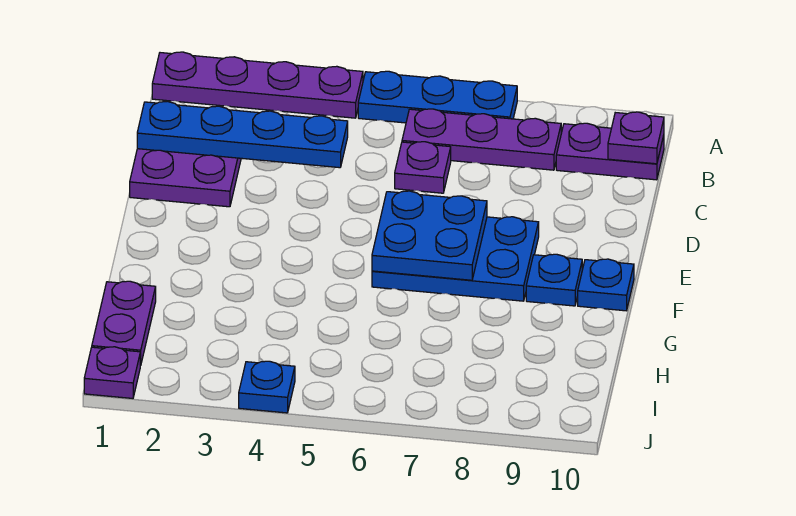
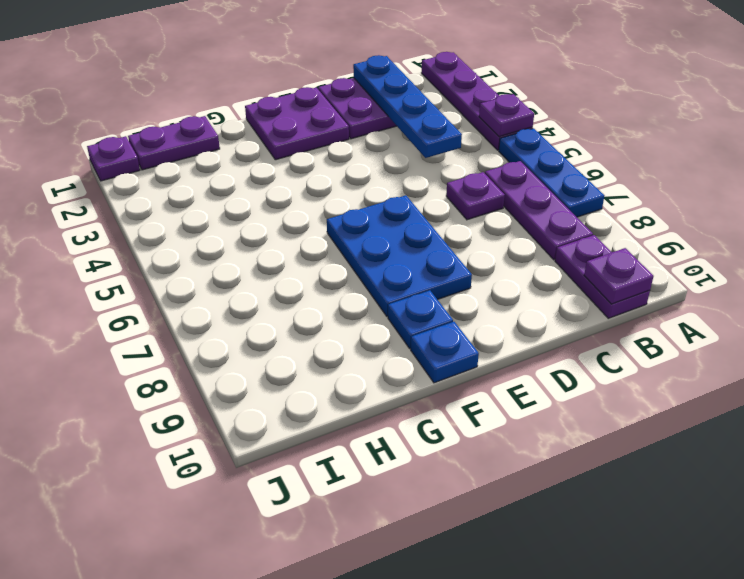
none -> purple plate A4 level 2
none -> purple plate E1:F2 level 1
blue plate E6:F7 level 2 -> none
blue plate J4 level 1 -> none

